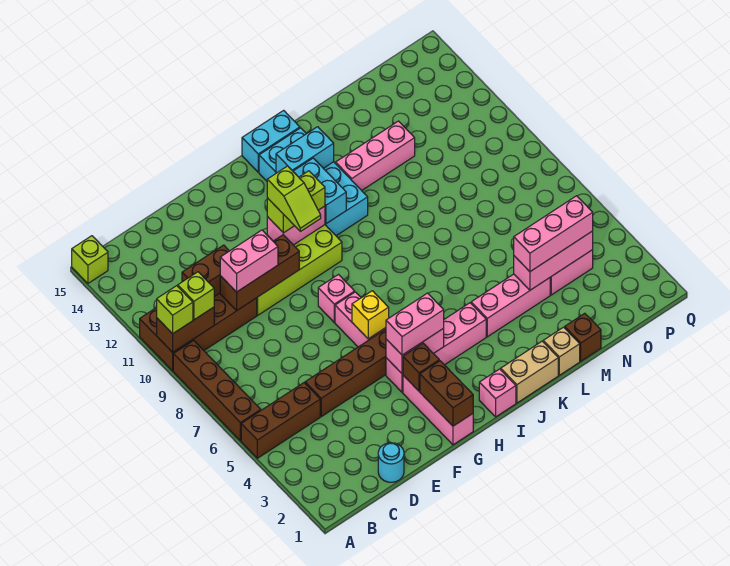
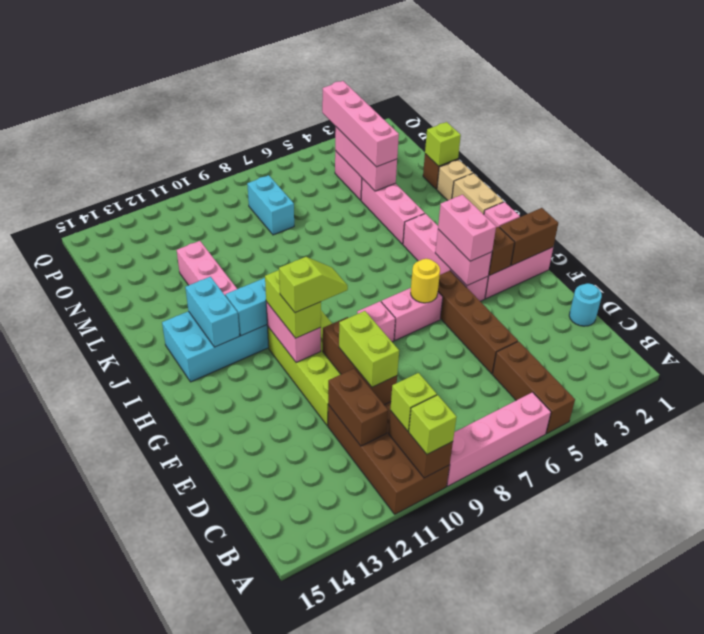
brown brick A6:A9 level 1 -> pink brick A6:A9 level 1
lime brick A15 level 1 -> lime brick M1 level 2
pink brick D10:E10 level 3 -> lime brick D10:E10 level 3
yellow brick G6 level 2 -> yellow round brick G6 level 2
cyan brick I15:J15 level 1 -> cyan brick N8:O8 level 1
pink brick M4:O4 level 3 -> pink brick M4:P4 level 3

